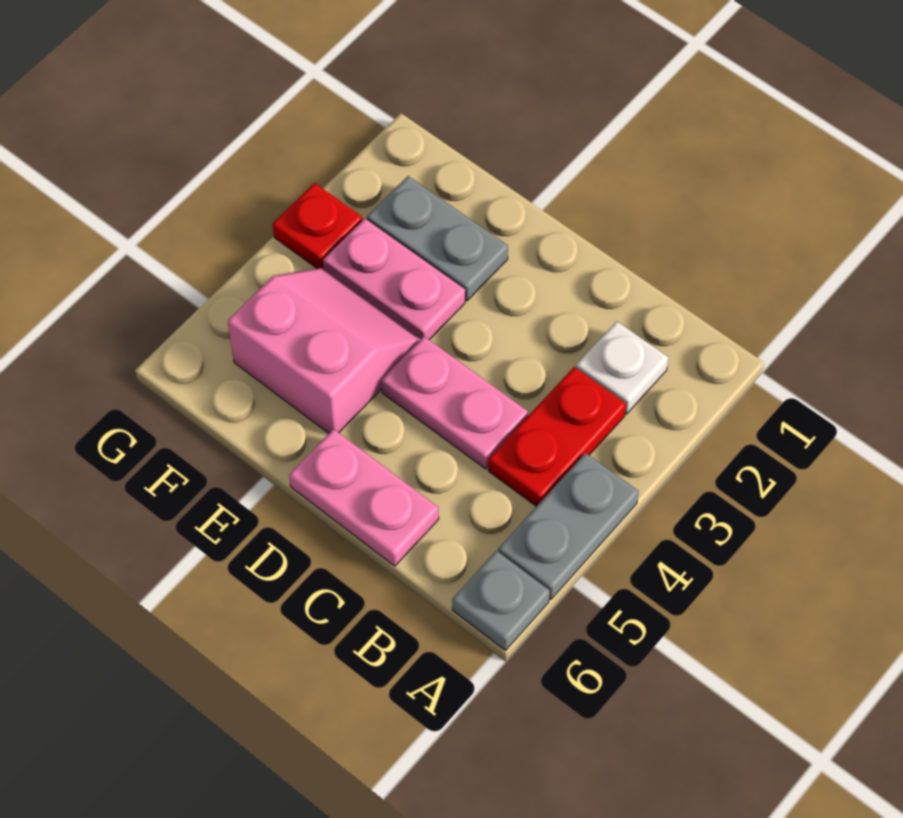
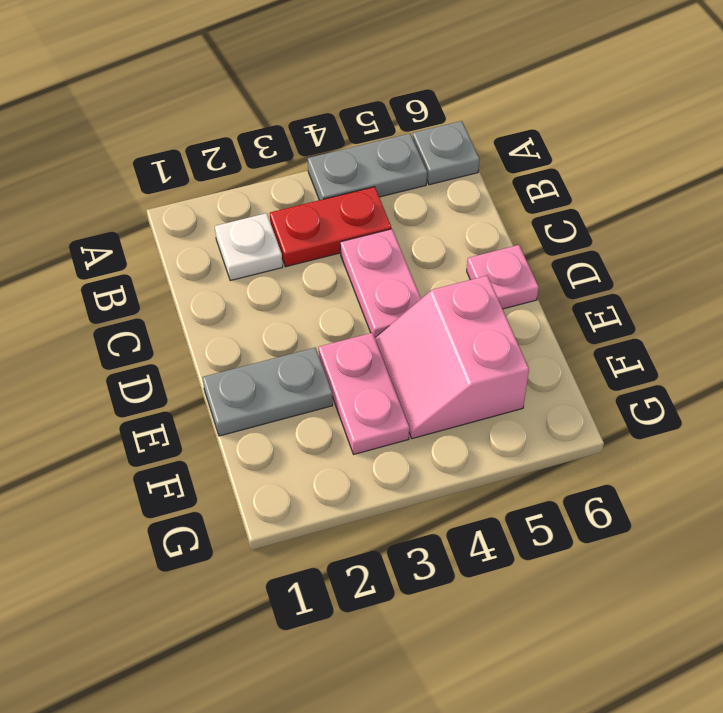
pink plate C6:D6 level 1 -> pink plate D6 level 1
grey plate E2:F2 level 1 -> grey plate E1:E2 level 1
red plate G3 level 1 -> none

